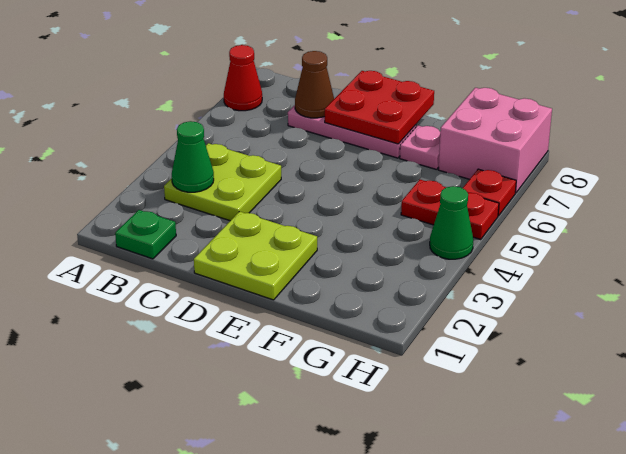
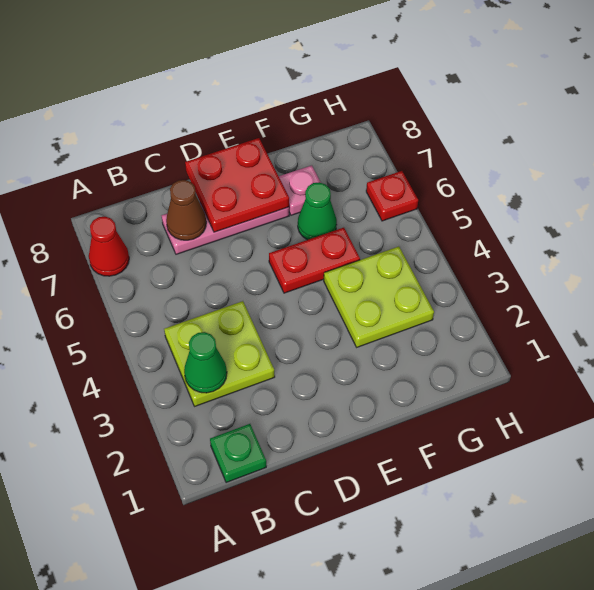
lime plate D1:E2 level 1 -> lime plate F3:G4 level 1
red plate G5:H5 level 1 -> red plate E5:F5 level 1
pink brick G7:H8 level 1 -> none
green cone H4 level 1 -> green cone F6 level 1

